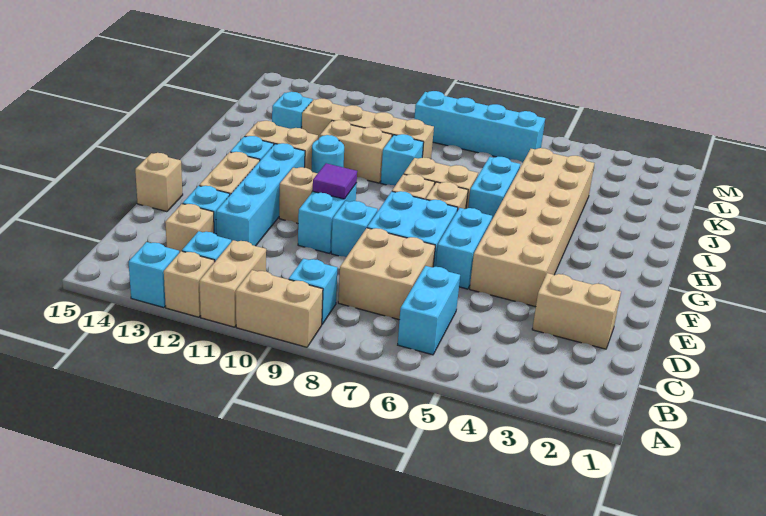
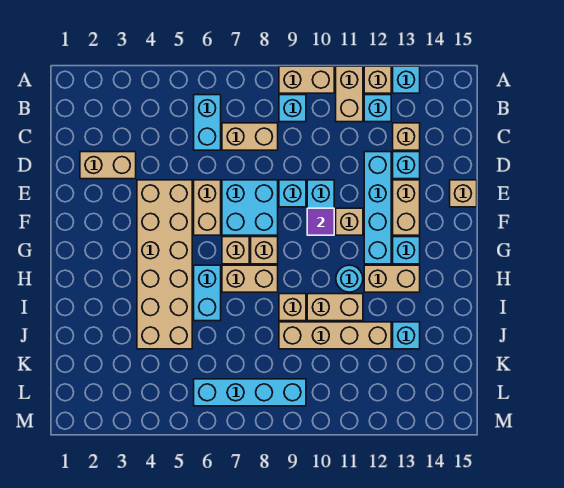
tan brick C7:D8 level 1 -> tan brick C7:C8 level 1
cyan brick E6:F6 level 1 -> tan brick E6:F6 level 1
cyan brick I9 level 1 -> tan brick I9 level 1

